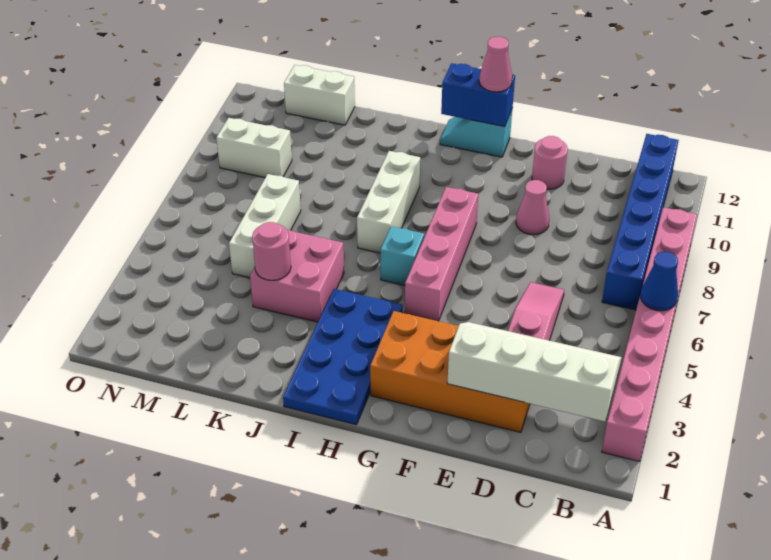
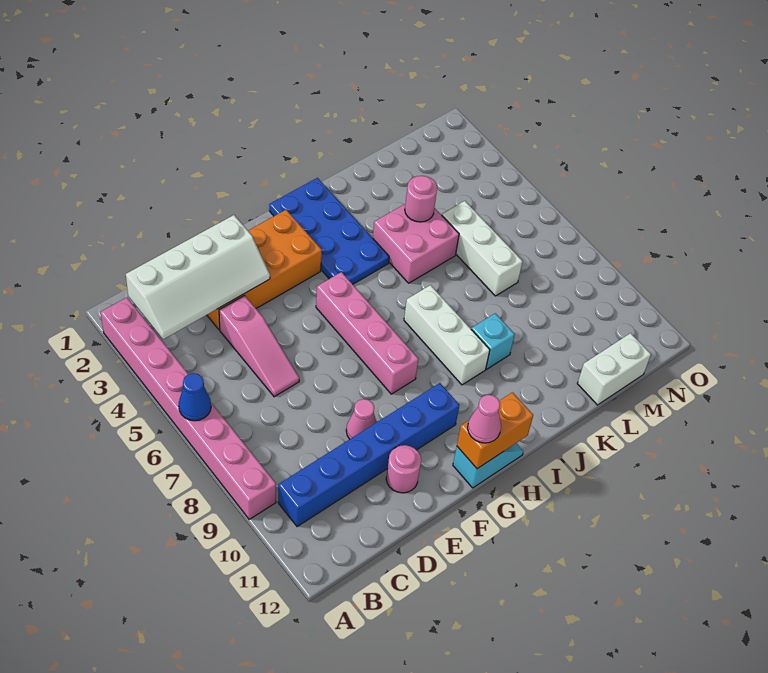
blue brick B7:B12 level 1 -> blue brick B10:G10 level 1
blue brick G12:H12 level 2 -> orange brick G12:H12 level 2
cyan brick H6 level 1 -> cyan brick J9 level 1
white brick M9:N9 level 1 -> none

